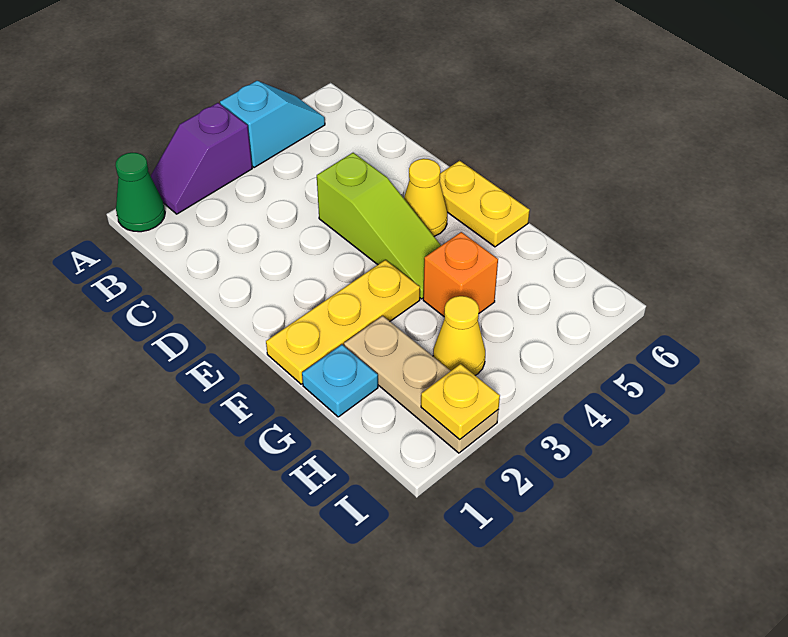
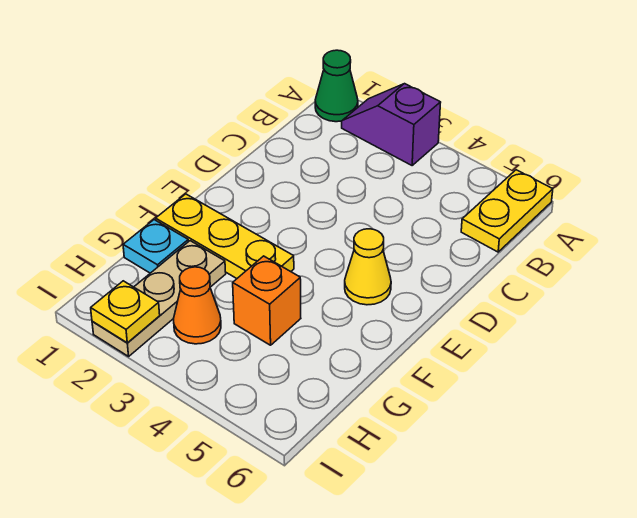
cyan slope A4:A5 level 1 top 4 -> none
lime slope D4:F4 level 1 top D -> none
yellow plate E6:F6 level 1 -> yellow plate A6:B6 level 1
yellow cone H3 level 1 -> orange cone H3 level 1

